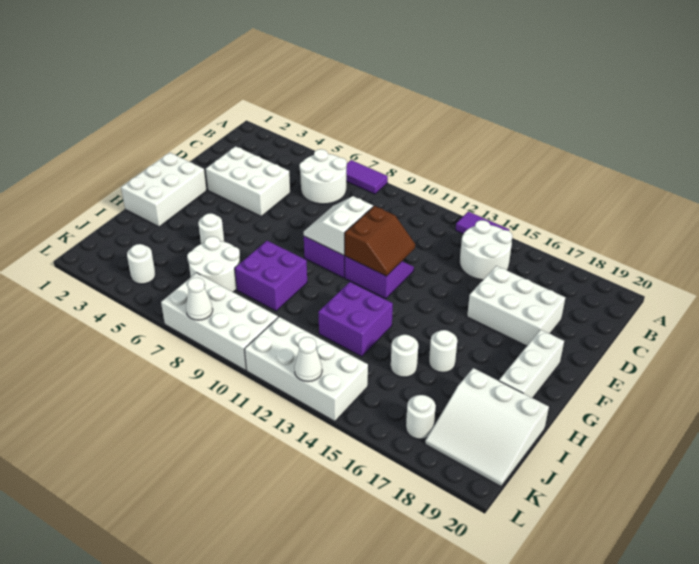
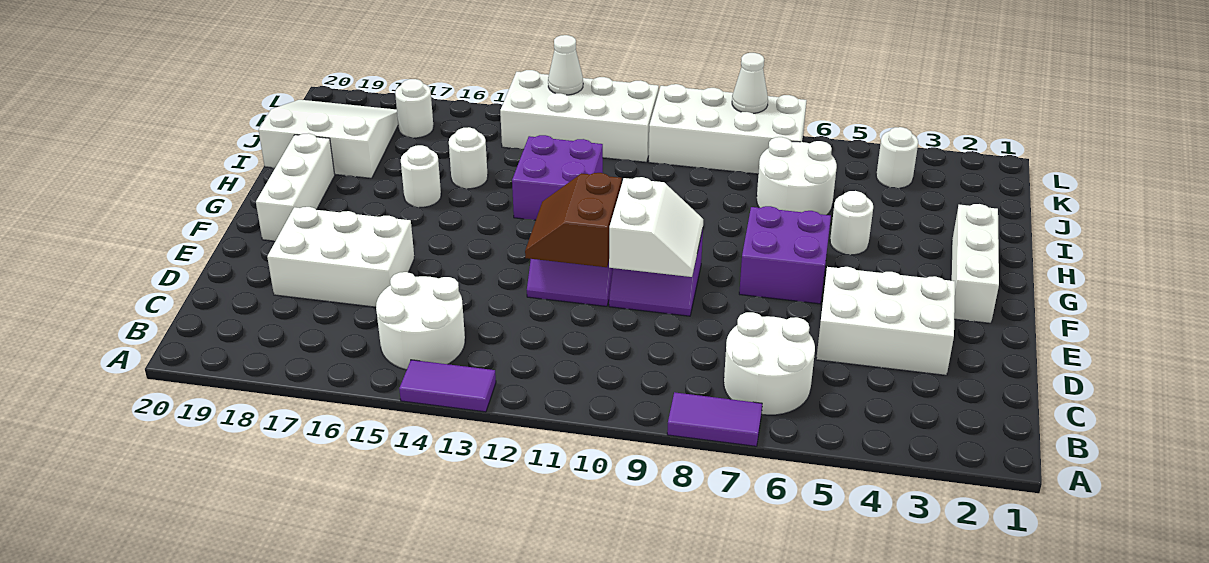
white brick F1:H2 level 1 -> white brick F2:H2 level 1
purple brick H8:I9 level 1 -> purple brick F6:G7 level 1

